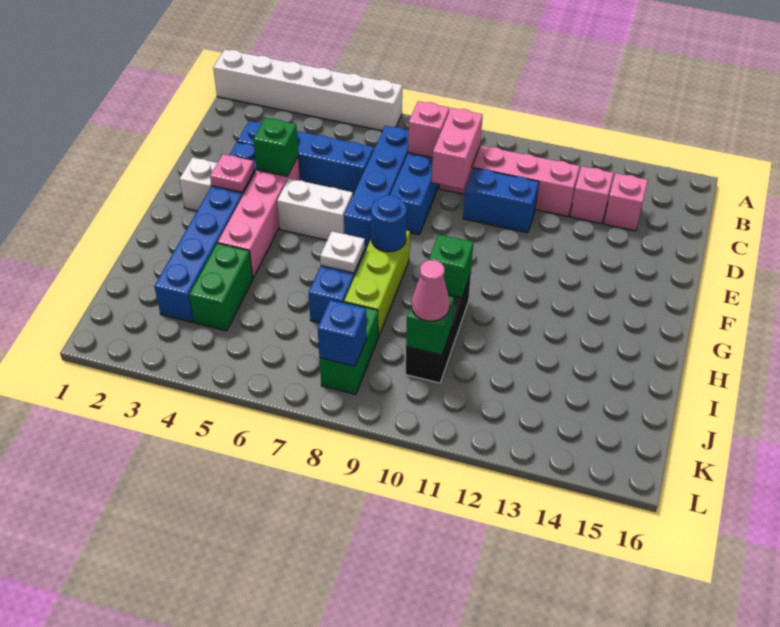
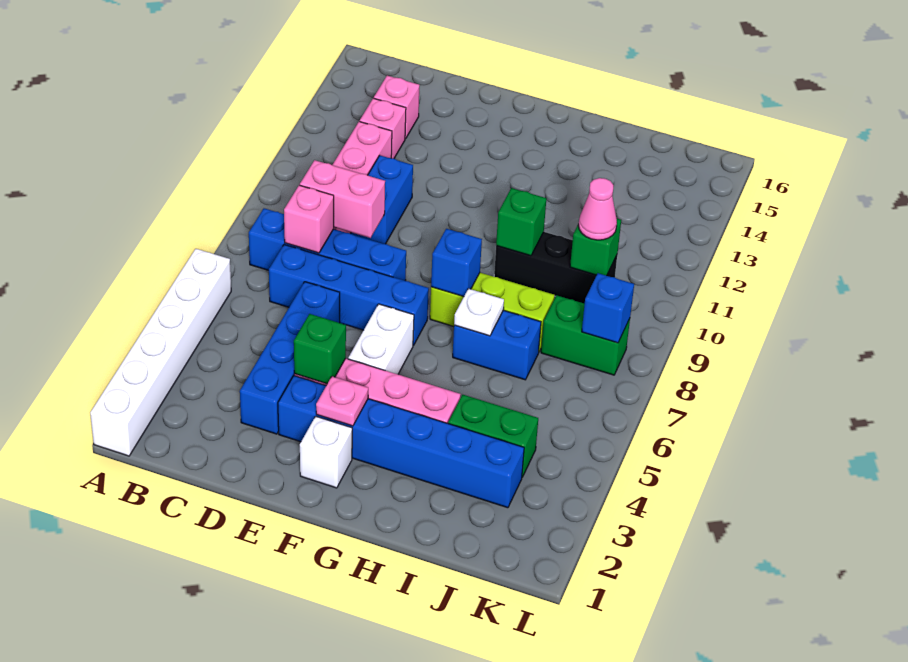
blue round brick G8 level 2 -> blue brick G8 level 2

